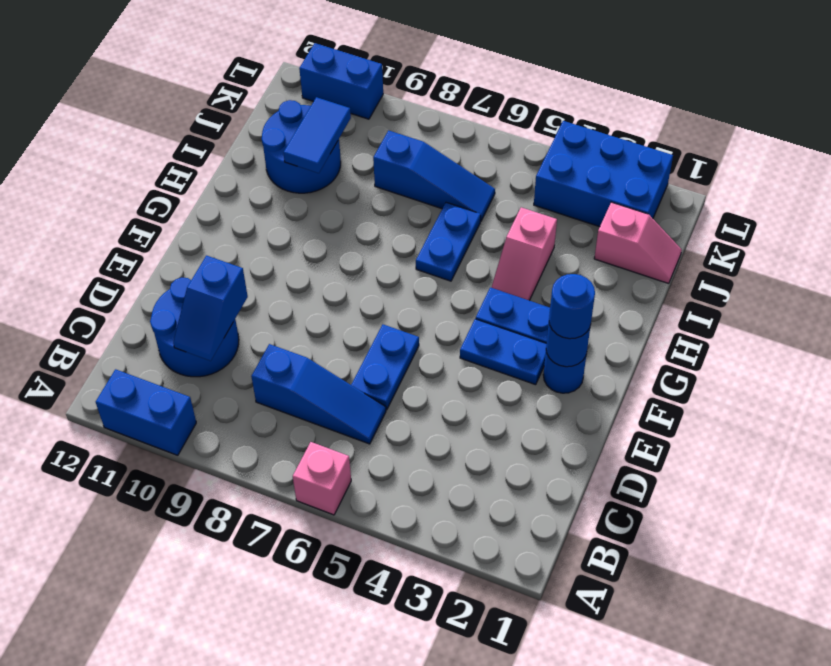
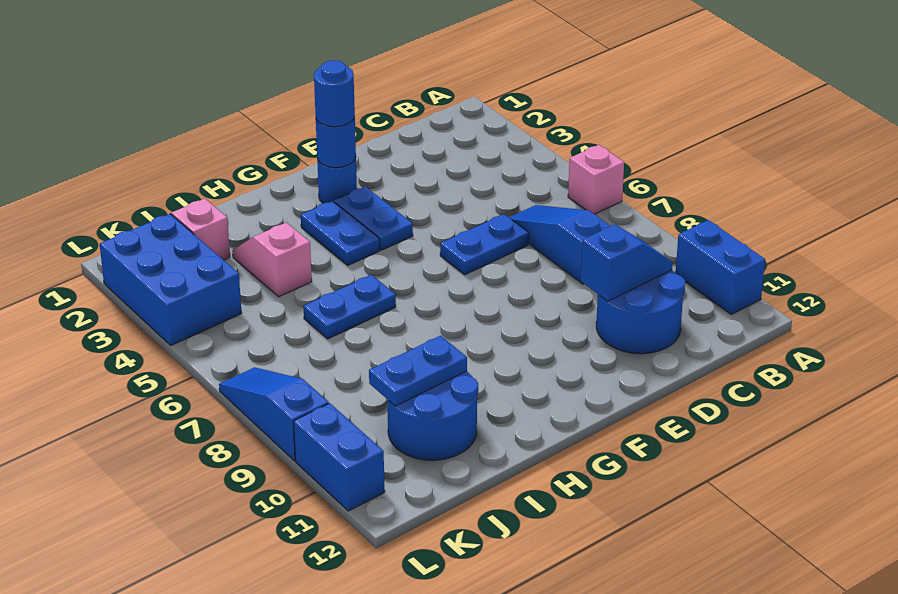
pink slope H4:I4 level 1 top I -> pink slope I3:I4 level 1 top 4
blue tile I10:J10 level 2 -> blue plate I10:J10 level 2
blue slope J6:J8 level 1 top 8 -> blue slope L7:L9 level 1 top 9

